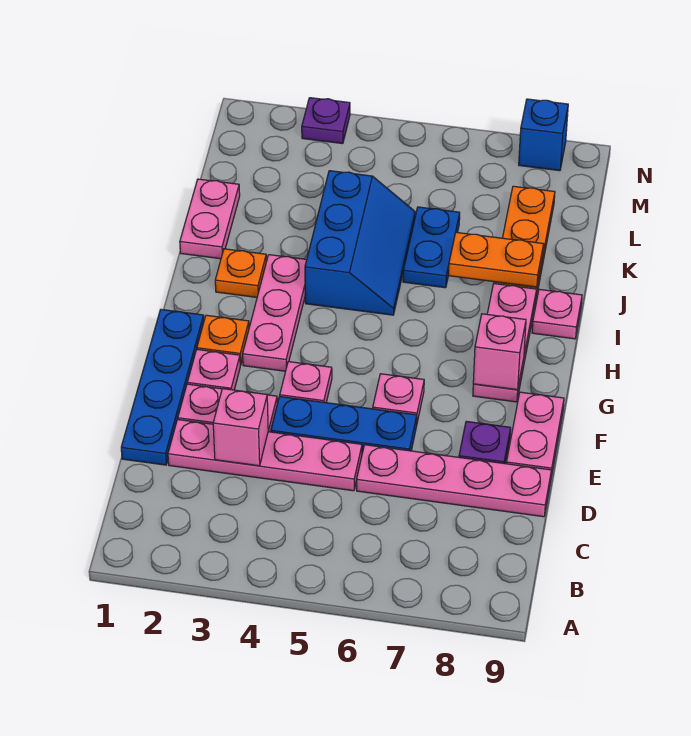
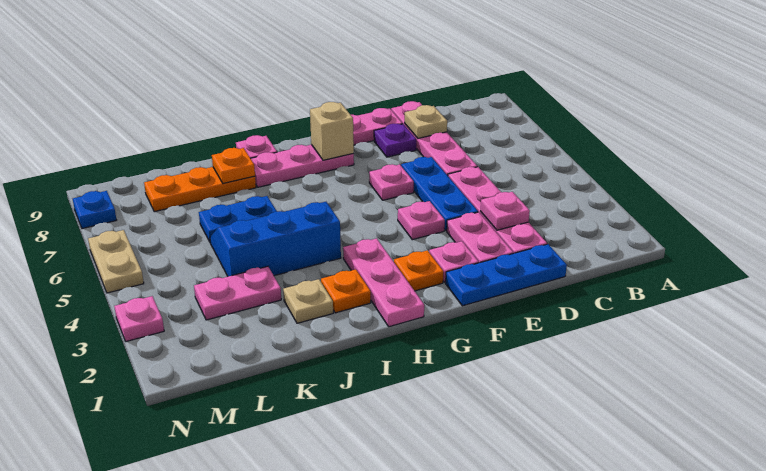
blue plate D1:G1 level 1 -> blue plate D1:F1 level 1
pink brick D3 level 2 -> pink plate D3 level 2
none -> tan plate D8 level 2
pink plate G3:I3 level 1 -> pink plate H1:H3 level 1
pink brick G8 level 2 -> tan brick G8 level 2
pink plate J1:K1 level 1 -> pink plate K3:L3 level 1
none -> tan plate J2 level 1
orange plate J7:J8 level 2 -> orange plate J8 level 2
purple plate N3 level 1 -> pink plate N3 level 1
none -> tan plate N5:N6 level 1
blue brick N8 level 1 -> blue plate N8 level 1

